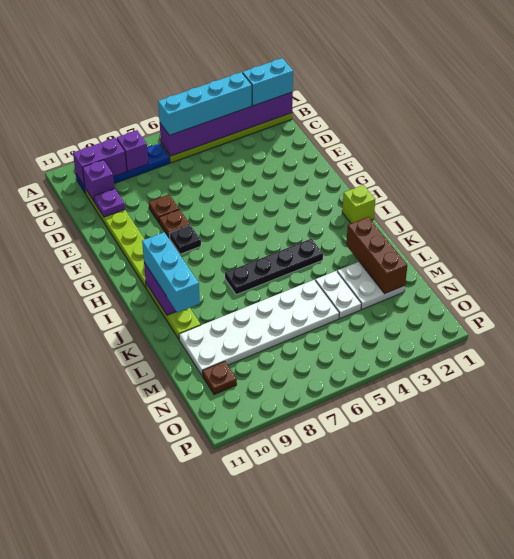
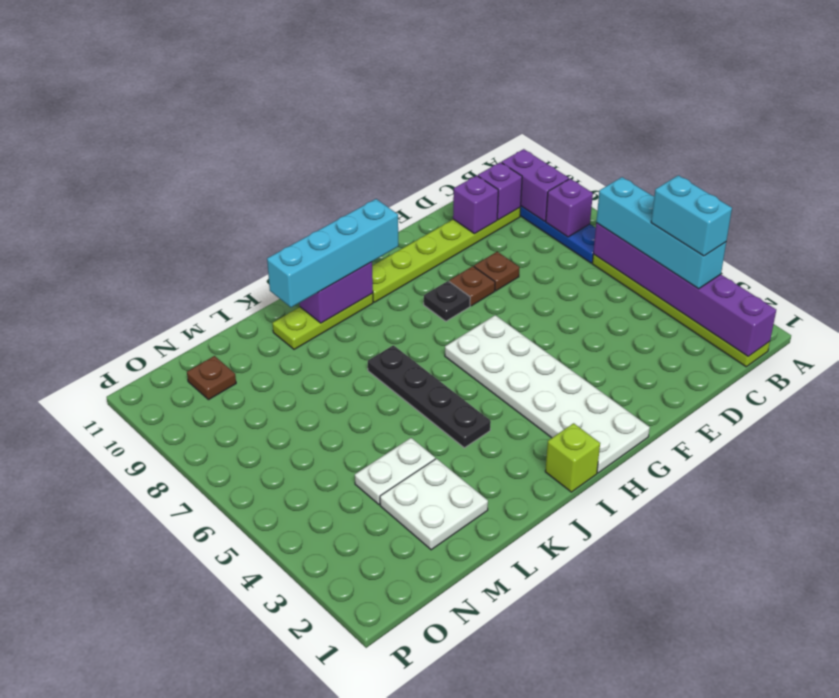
cyan brick B1:B2 level 3 -> cyan brick B3:B4 level 4
purple plate D10 level 2 -> purple brick D10 level 2
cyan brick I10:K10 level 3 -> cyan brick H10:K10 level 3
brown brick K2:M2 level 2 -> none
white plate L5:M10 level 1 -> white plate G1:H6 level 1

